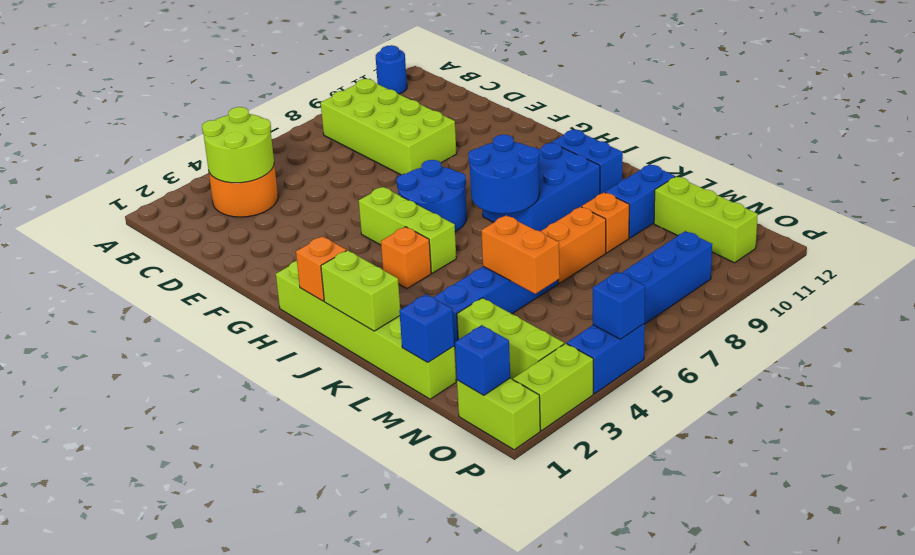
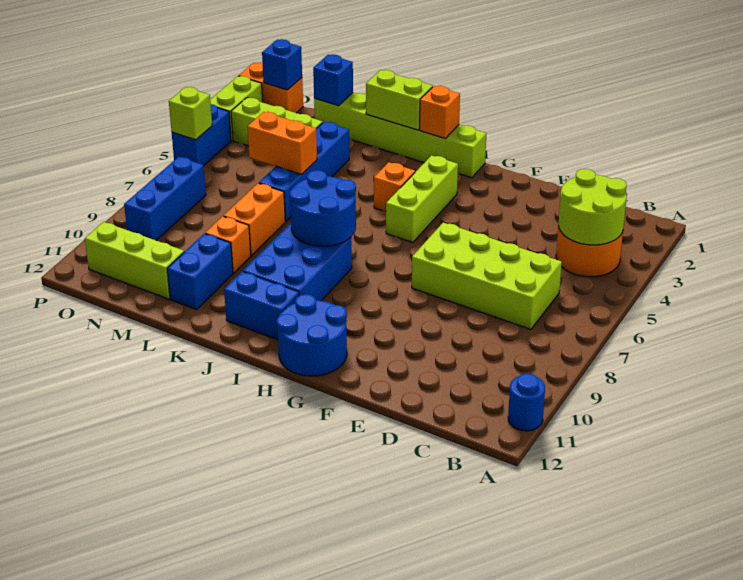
lime brick B8:E9 level 1 -> lime brick C6:F7 level 1
lime brick G5:I5 level 1 -> lime brick H3:H5 level 1
blue round brick G6:H7 level 1 -> blue round brick G11:H12 level 1
lime brick O1:P1 level 1 -> orange brick O1:P1 level 1
blue brick P5 level 2 -> lime brick P5 level 2

